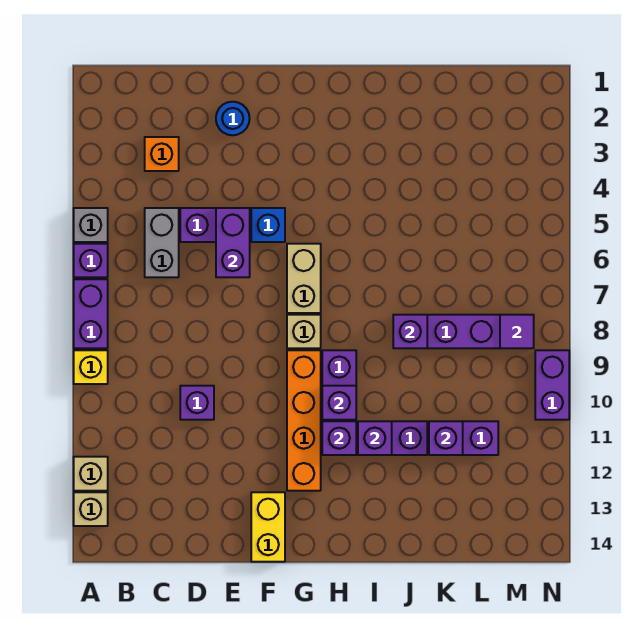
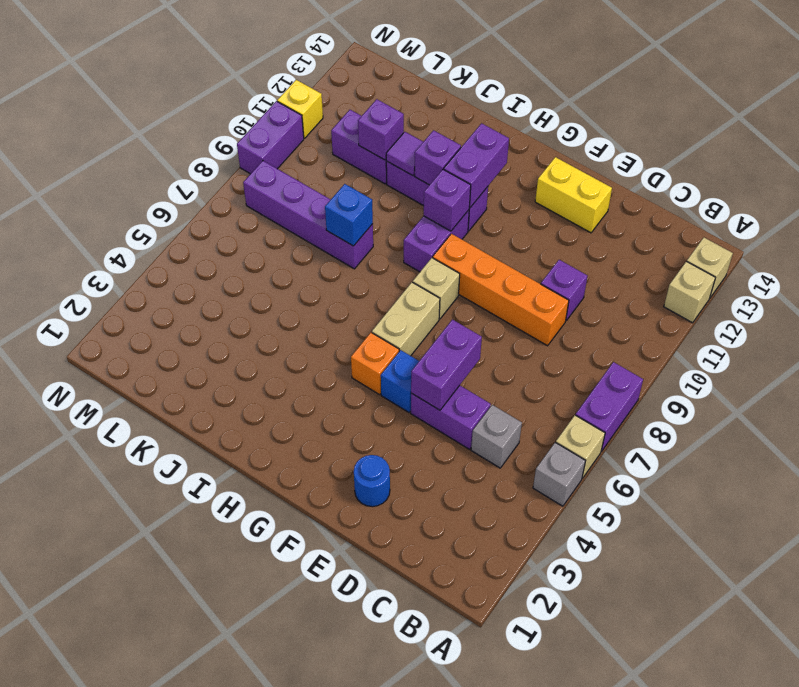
purple brick A6 level 1 -> tan brick A6 level 1
yellow brick A9 level 1 -> yellow brick N11 level 1
orange brick C3 level 1 -> orange brick G5 level 1
grey brick C5:C6 level 1 -> grey brick C5 level 1
yellow brick F13:F14 level 1 -> yellow brick E13:F13 level 1
orange brick G9:G12 level 1 -> orange brick D9:G9 level 1
purple brick H11 level 2 -> purple brick H11:H12 level 2
purple brick J8 level 2 -> blue brick J8 level 2
purple tile M8 level 2 -> purple tile J11 level 2

